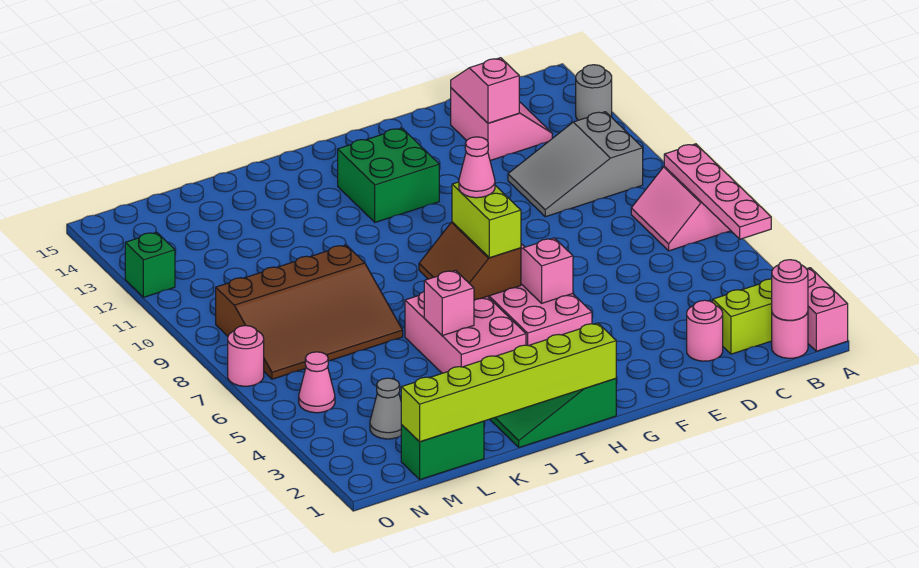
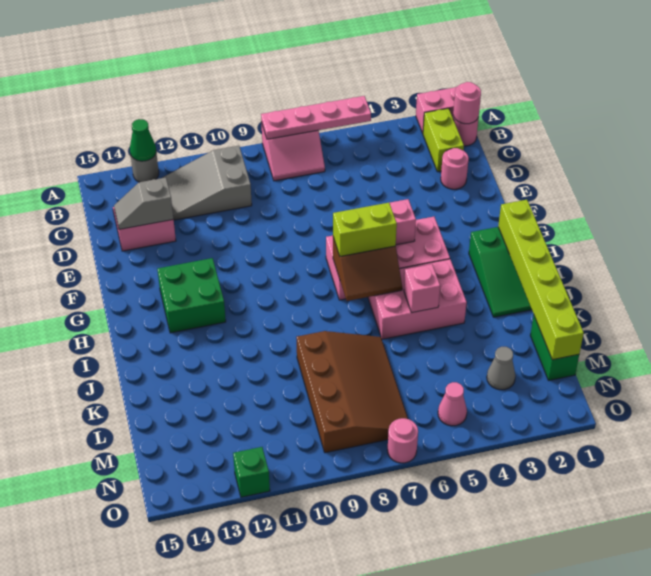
none -> green cone A13 level 2
grey slope B10:D11 level 1 top B -> grey slope B10:C12 level 1 top 10
pink slope D13:D14 level 2 top 13 -> grey slope D13:D14 level 2 top 13
pink cone H7 level 4 -> none

